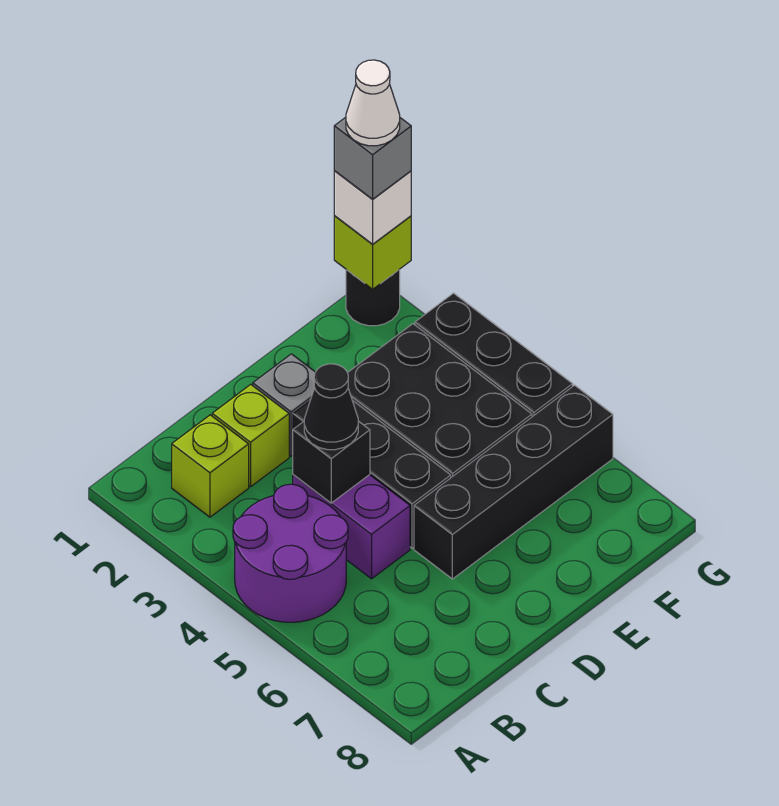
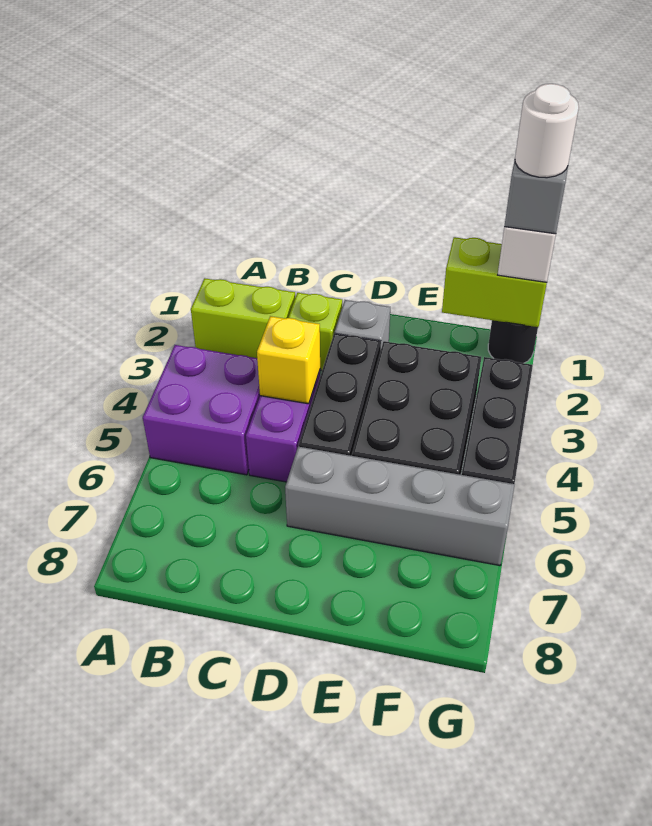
purple round brick A4:B5 level 1 -> purple brick A4:B5 level 1
lime brick B2 level 1 -> lime brick A2:B2 level 1
black brick C4 level 2 -> yellow brick C4 level 2
black cone C4 level 3 -> none
black brick D6:G6 level 1 -> grey brick D6:G6 level 1
lime brick G1 level 2 -> lime brick F1:G1 level 2
white cone G1 level 5 -> white round brick G1 level 5

